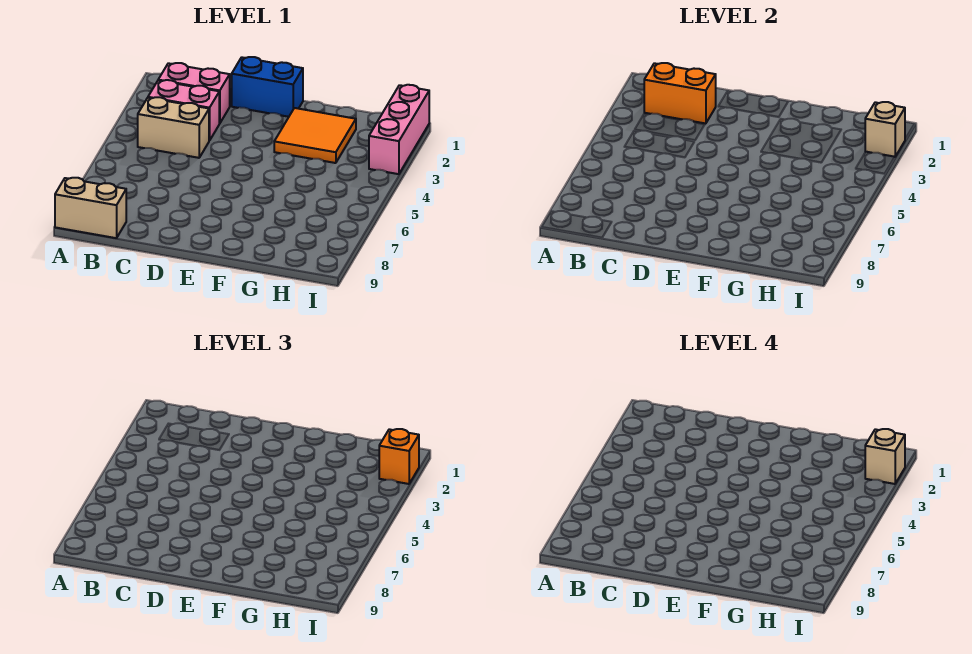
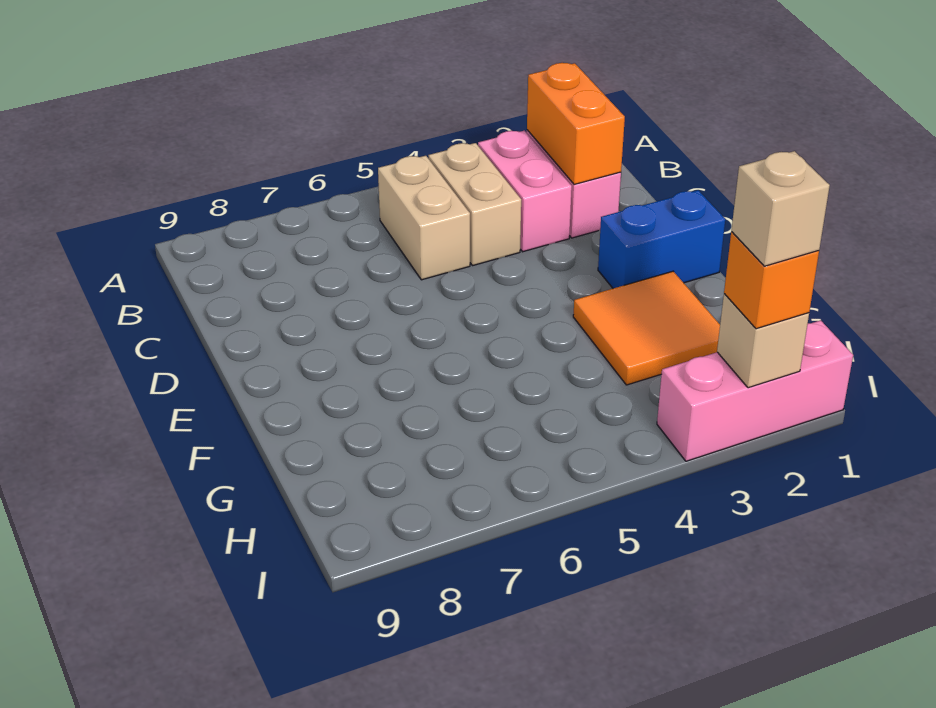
tan brick A9:B9 level 1 -> tan brick B5:C5 level 1
blue brick D1:E1 level 1 -> blue brick E1:E2 level 1

